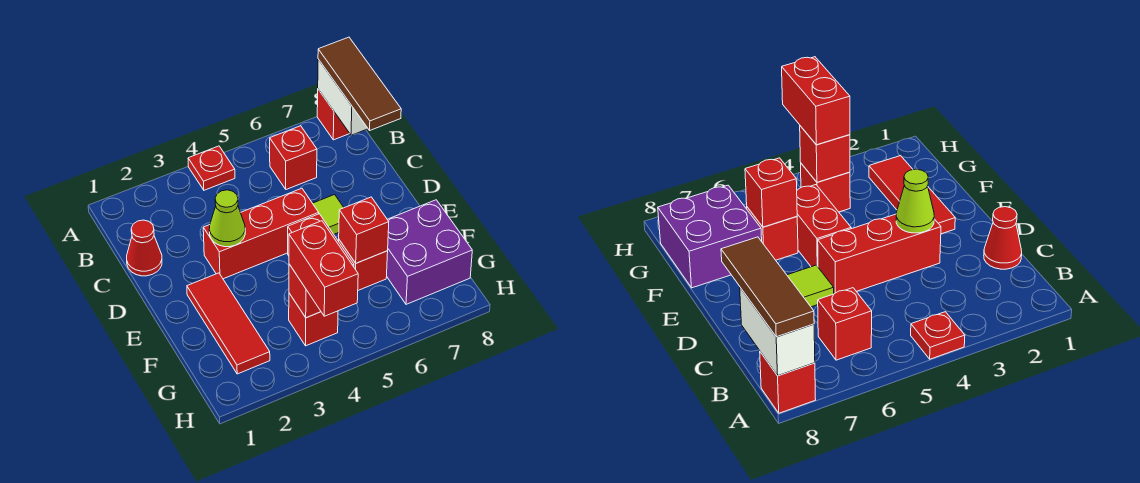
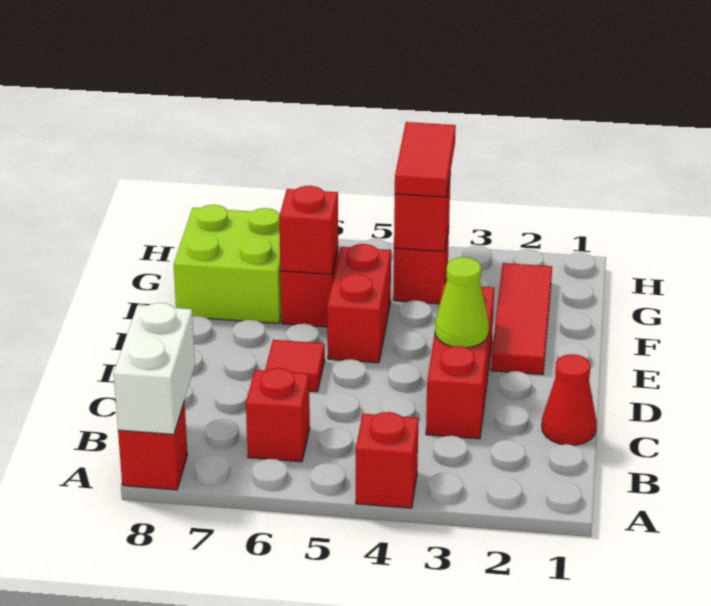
red plate A4 level 1 -> red brick A4 level 1
brown tile A8:C8 level 3 -> none
red brick D3:D5 level 1 -> red brick C3:E3 level 1
lime tile D6 level 1 -> red tile D6 level 1
purple brick F7:G8 level 1 -> lime brick F7:G8 level 1
red brick G4:H4 level 3 -> red tile G4:H4 level 3

